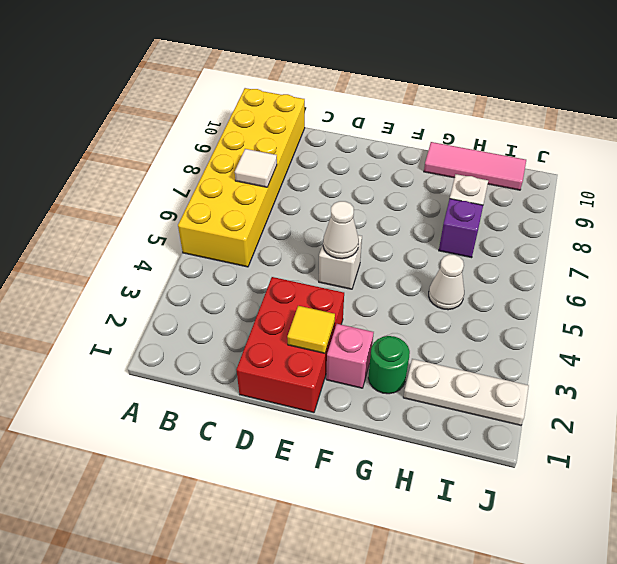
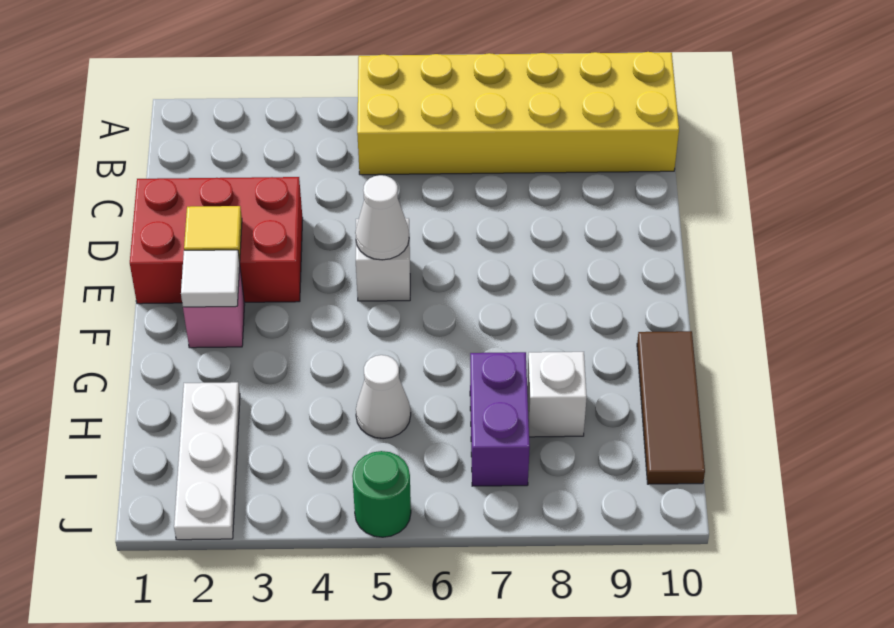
white tile B7 level 2 -> white tile F2 level 2
green round brick G2 level 1 -> green round brick J5 level 1
pink tile G10:I10 level 1 -> brown tile G10:I10 level 1
purple brick H7 level 1 -> purple brick H7:I7 level 1

